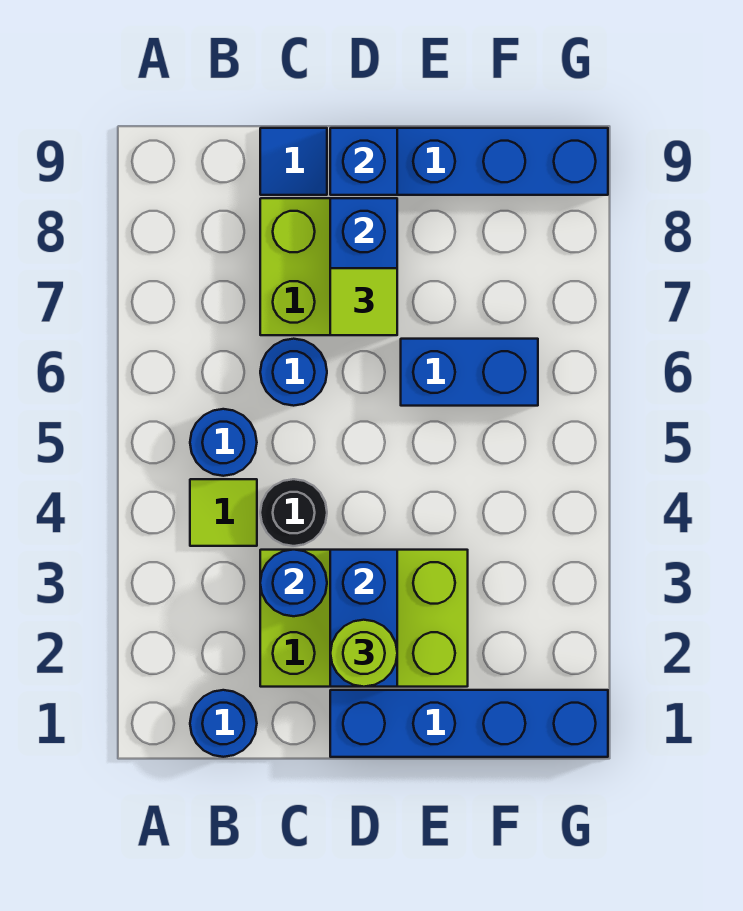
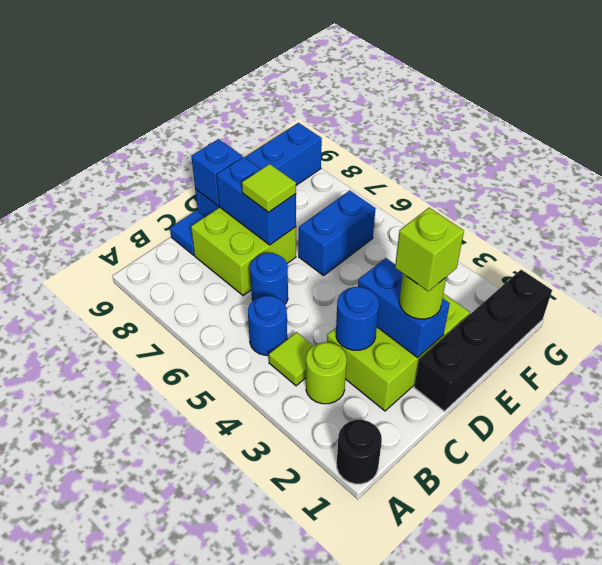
blue round brick B1 level 1 -> none
none -> lime round brick B3 level 1
black round brick C4 level 1 -> black round brick A1 level 1
blue brick D1:G1 level 1 -> black brick D1:G1 level 1
none -> lime brick D2 level 4

